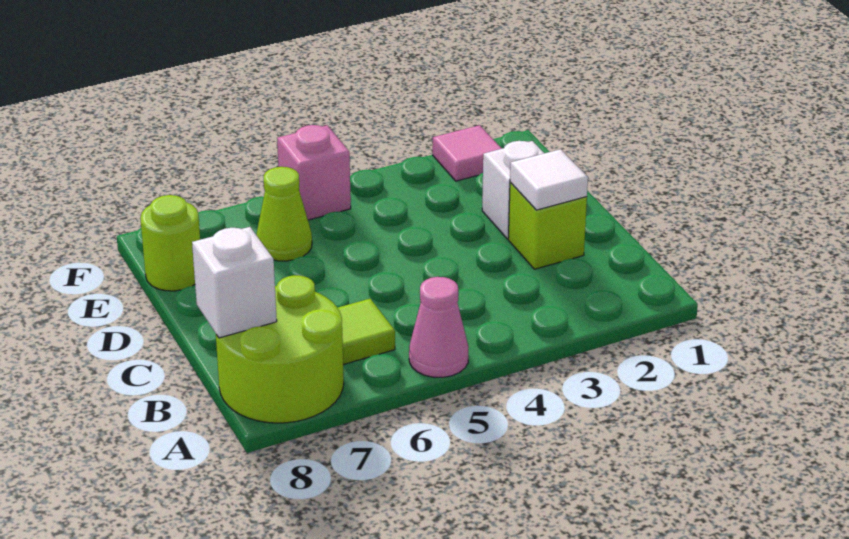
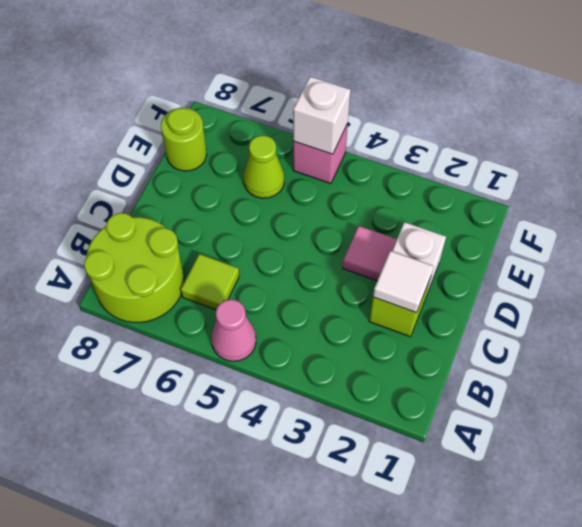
white brick B8 level 2 -> white brick F5 level 2
pink tile F2 level 1 -> pink tile D3 level 1

